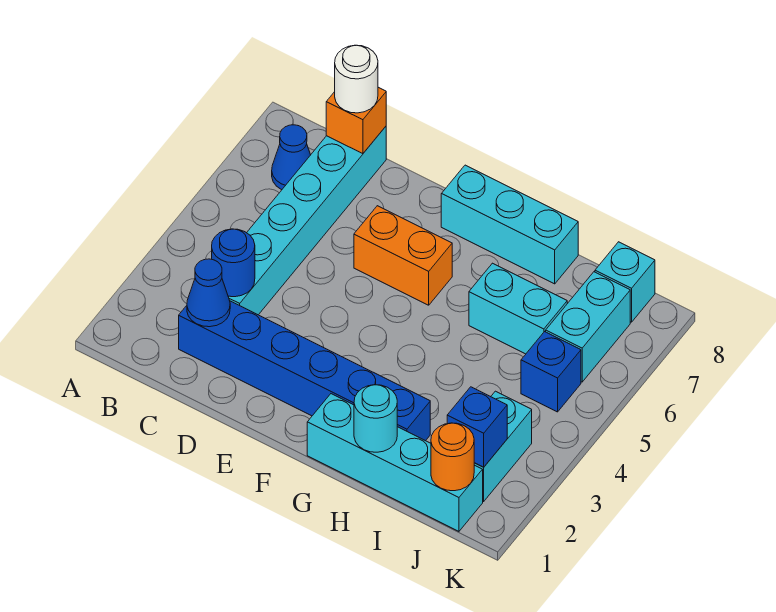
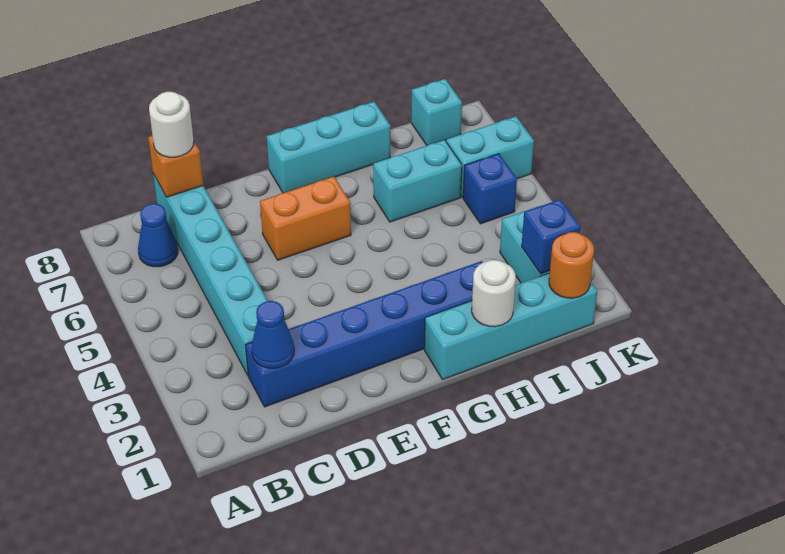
blue round brick C3 level 2 -> none
cyan round brick H1 level 2 -> white round brick H1 level 2
cyan brick J6:J7 level 1 -> cyan brick J6:K6 level 1

